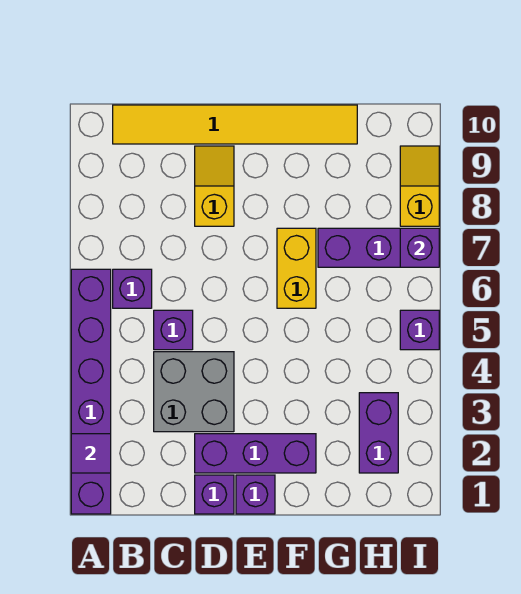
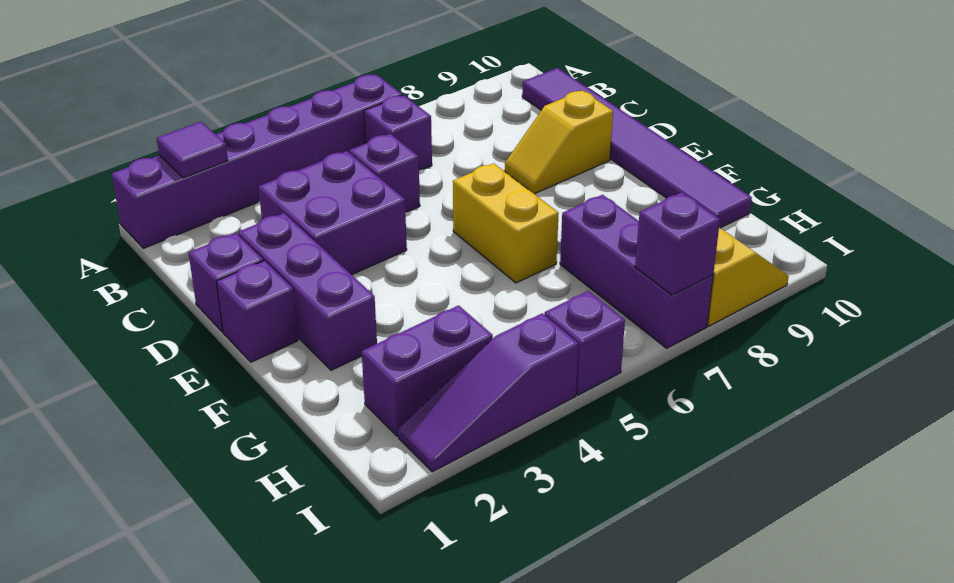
yellow tile B10:G10 level 1 -> purple tile B10:G10 level 1
grey brick C3:D4 level 1 -> purple brick C3:D4 level 1
yellow slope D8:D9 level 1 top 8 -> yellow slope D8:D9 level 1 top 9
yellow brick F6:F7 level 1 -> yellow brick E6:F6 level 1
none -> purple slope I2:I4 level 1 top 4

